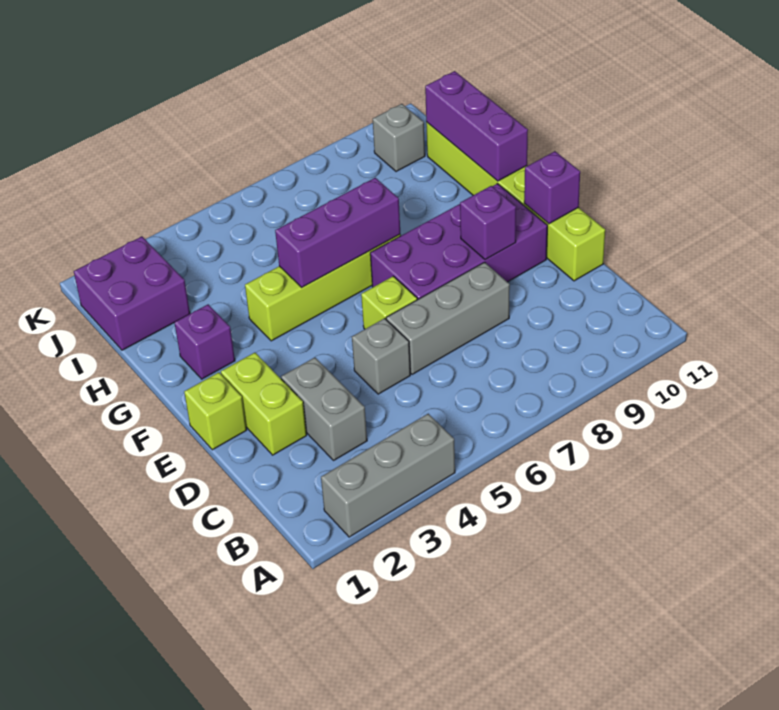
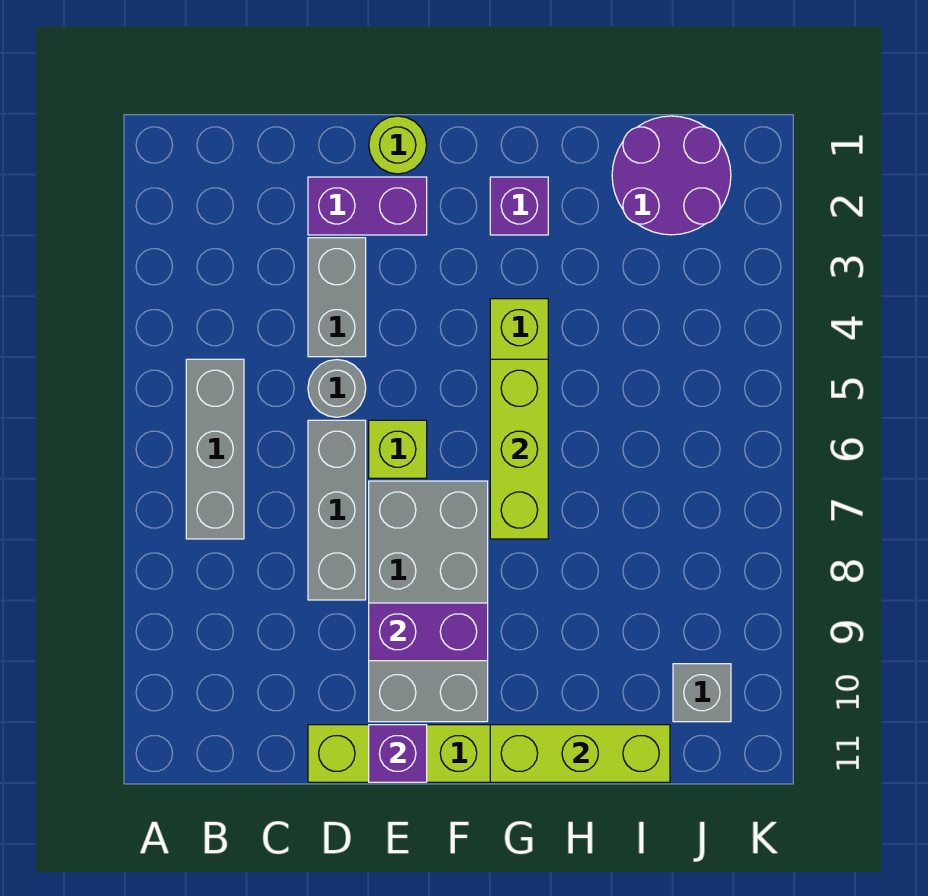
grey brick A2:A4 level 1 -> grey brick B5:B7 level 1
grey brick C3:D3 level 1 -> grey brick D3:D4 level 1
lime brick D2:E2 level 1 -> purple brick D2:E2 level 1
grey brick D5 level 1 -> grey round brick D5 level 1
lime brick E1 level 1 -> lime round brick E1 level 1
purple brick E7:F10 level 1 -> grey brick E7:F10 level 1
purple brick E9 level 2 -> purple brick E9:F9 level 2
purple brick G5:G7 level 2 -> lime brick G5:G7 level 2
purple brick G11:I11 level 2 -> lime brick G11:I11 level 2
purple brick I1:J2 level 1 -> purple round brick I1:J2 level 1

